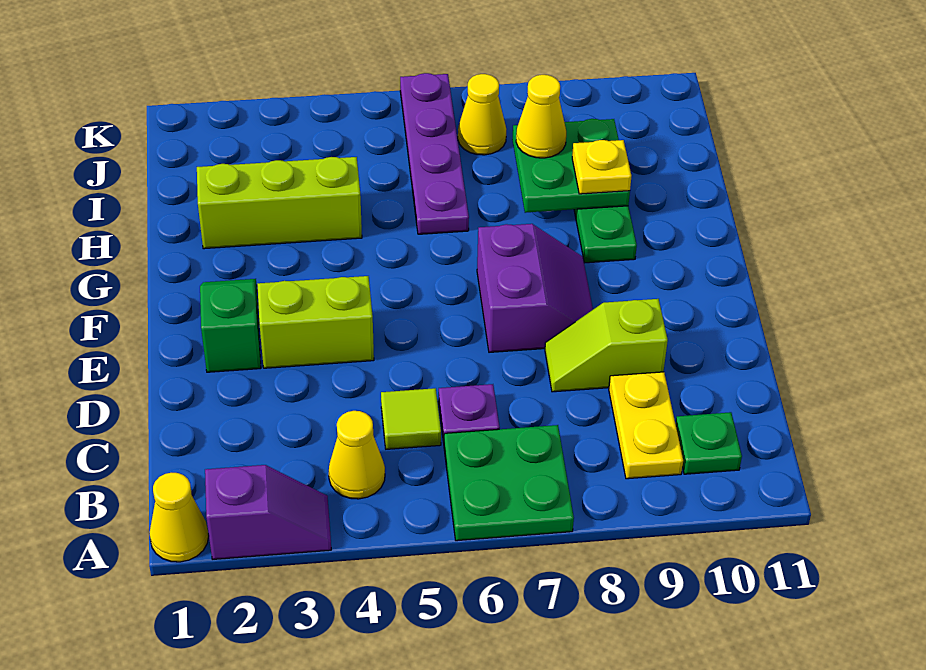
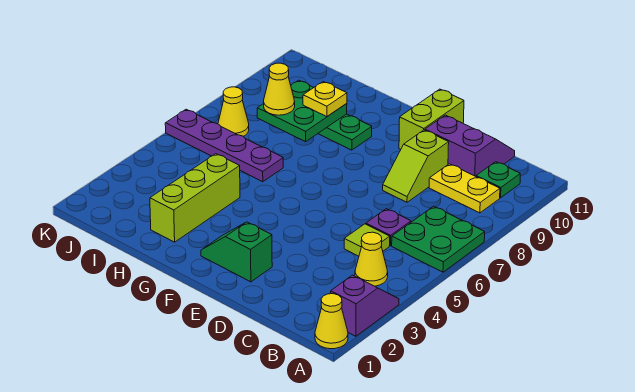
lime brick E3:E4 level 1 -> lime brick E10:E11 level 1
purple slope E7:F8 level 1 top 7 -> purple slope C10:D11 level 1 top 10

